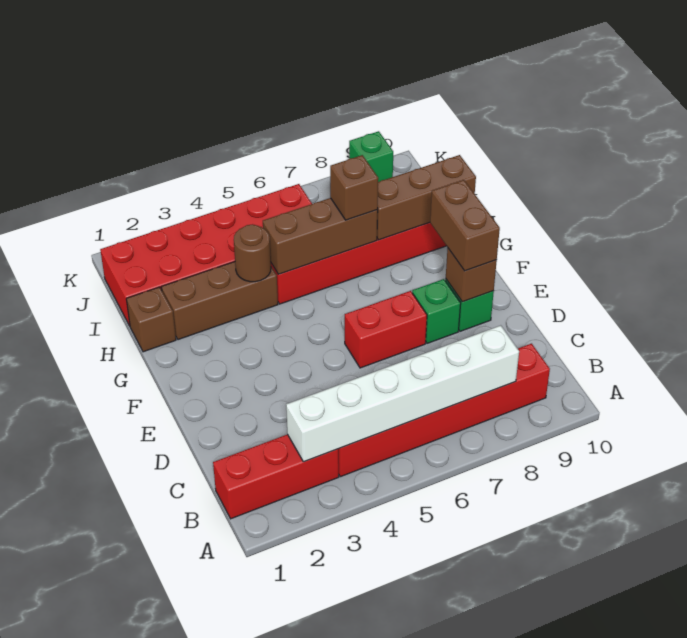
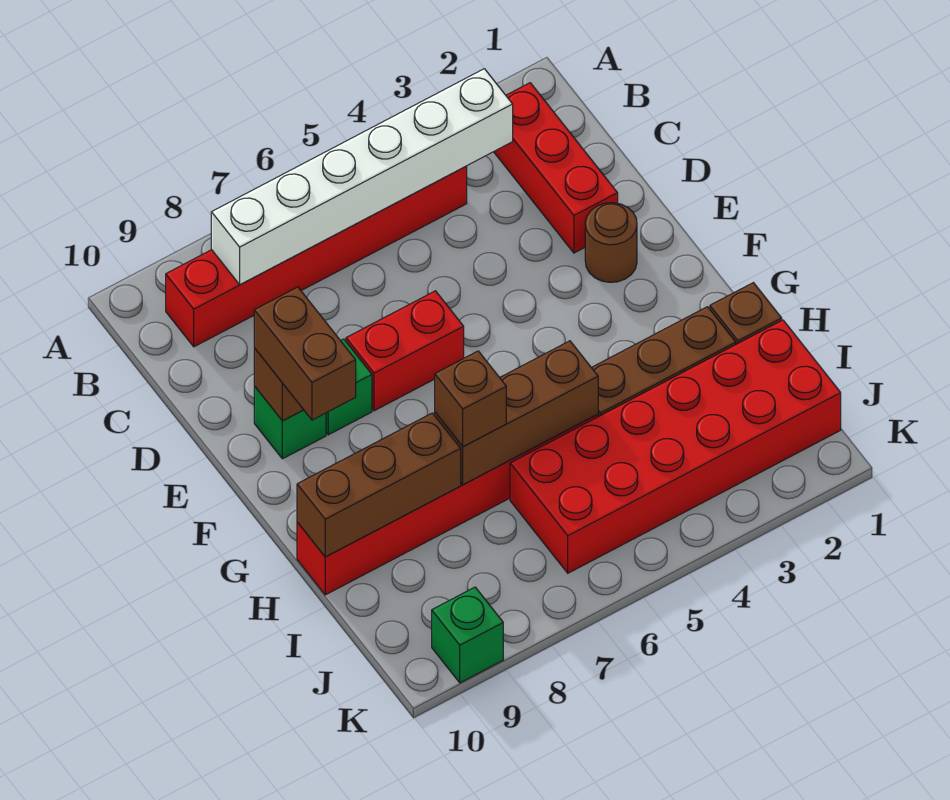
red brick B1:B3 level 1 -> red brick B2:D2 level 1
brown round brick H4 level 2 -> brown round brick E2 level 1

